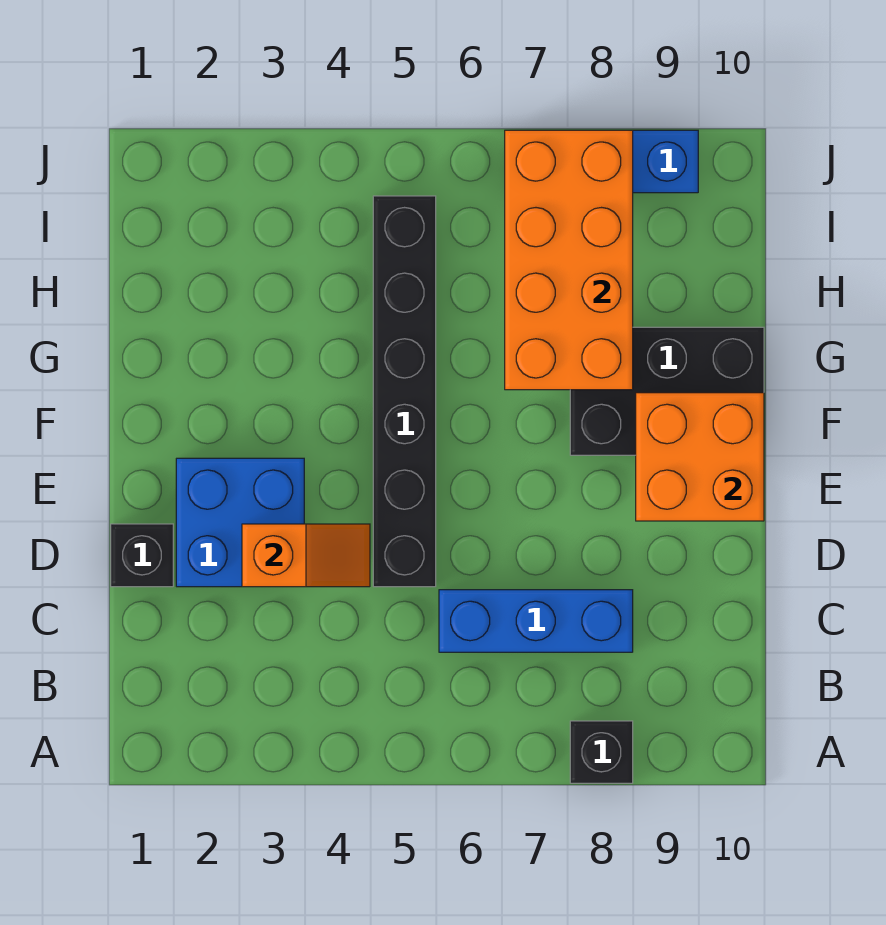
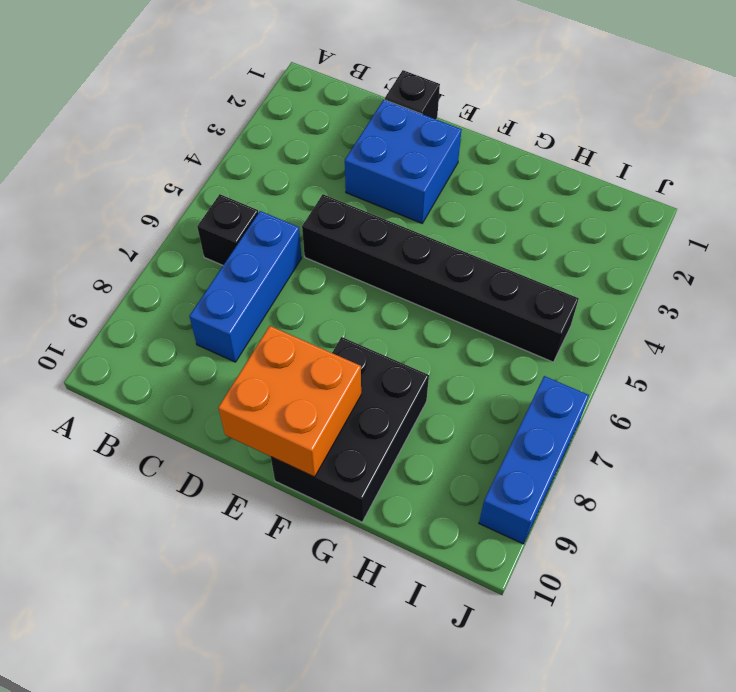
black brick A8 level 1 -> black brick B6 level 1
orange slope D3:D4 level 2 top 3 -> none
orange brick G7:J8 level 2 -> none

